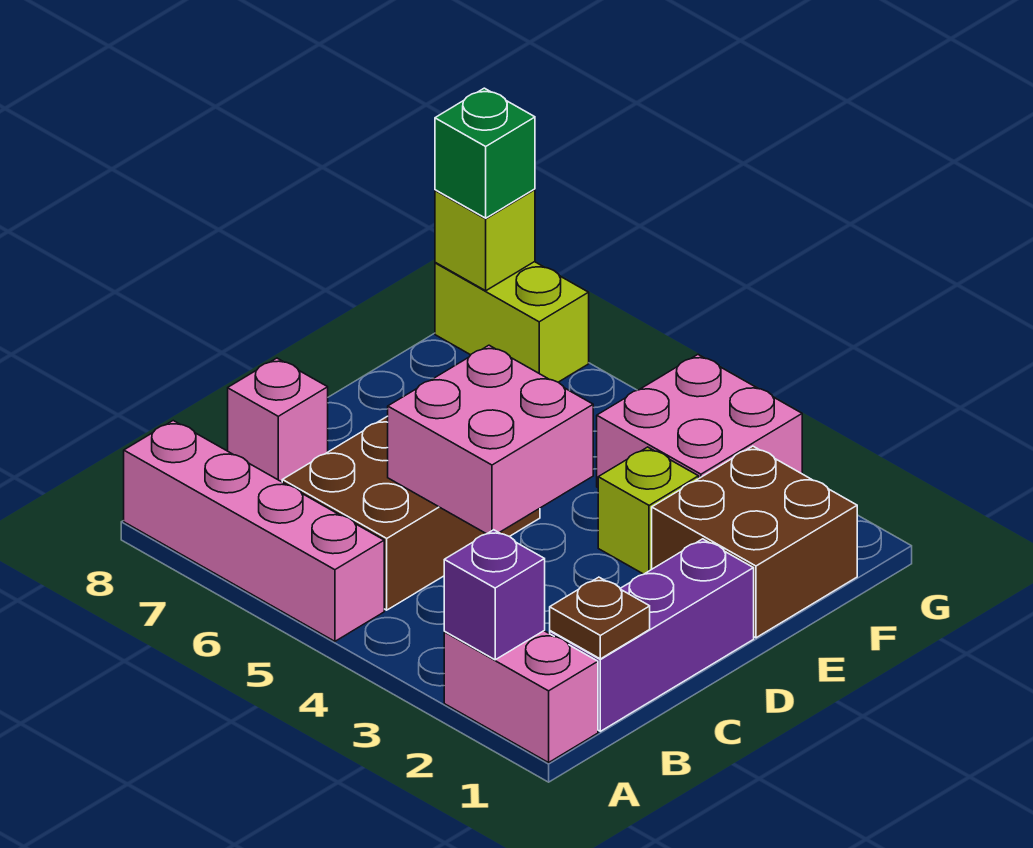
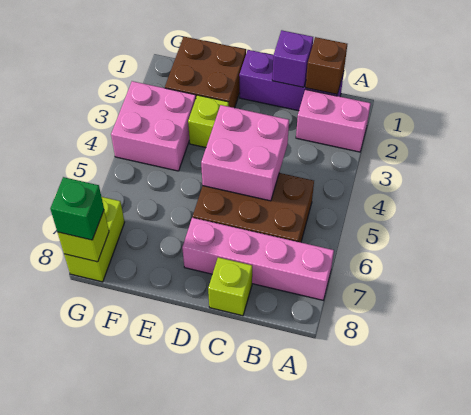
pink brick A1:A2 level 1 -> pink brick A2:B2 level 1
purple brick A2 level 2 -> purple brick C1 level 2
pink brick A5:A8 level 1 -> pink brick A7:D7 level 1
brown plate B1 level 2 -> brown brick B1 level 2
pink brick C8 level 1 -> lime brick C8 level 1

